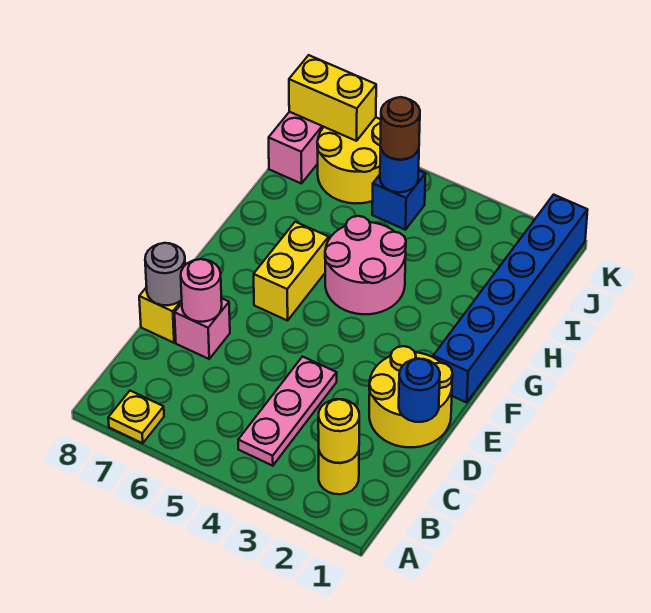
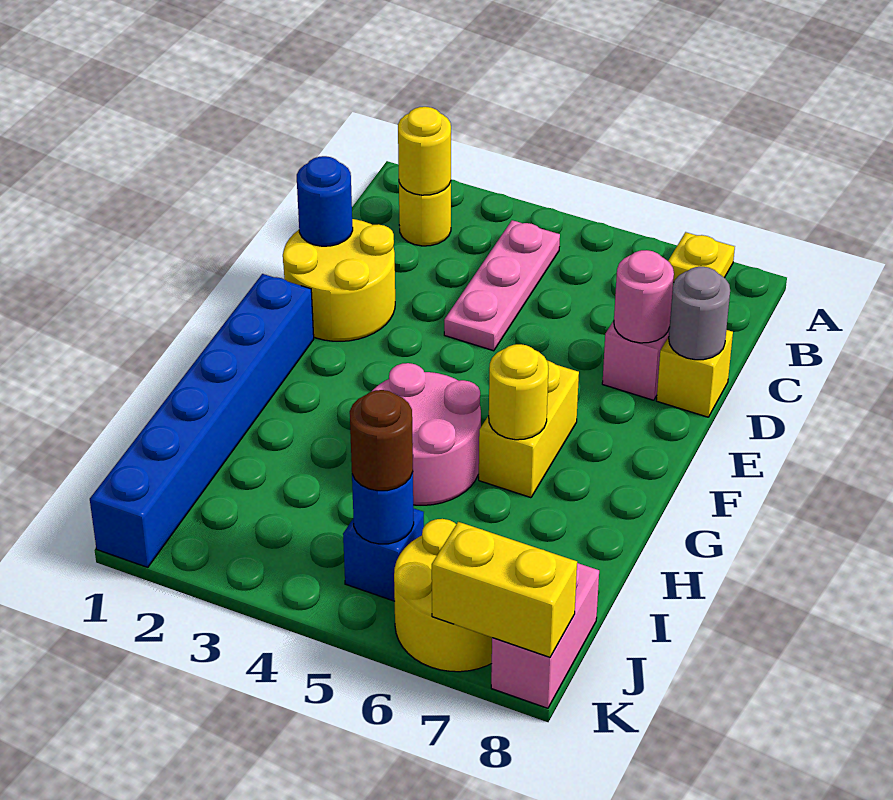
none -> yellow round brick G6 level 2

